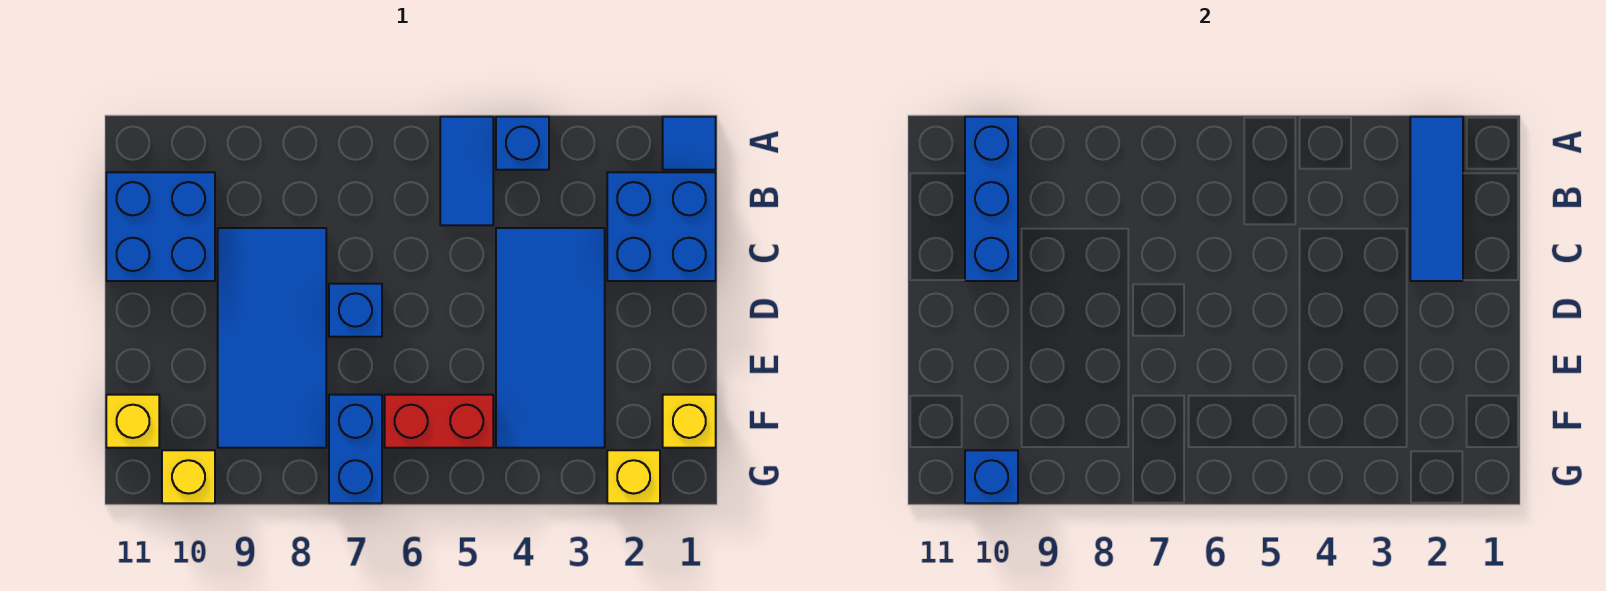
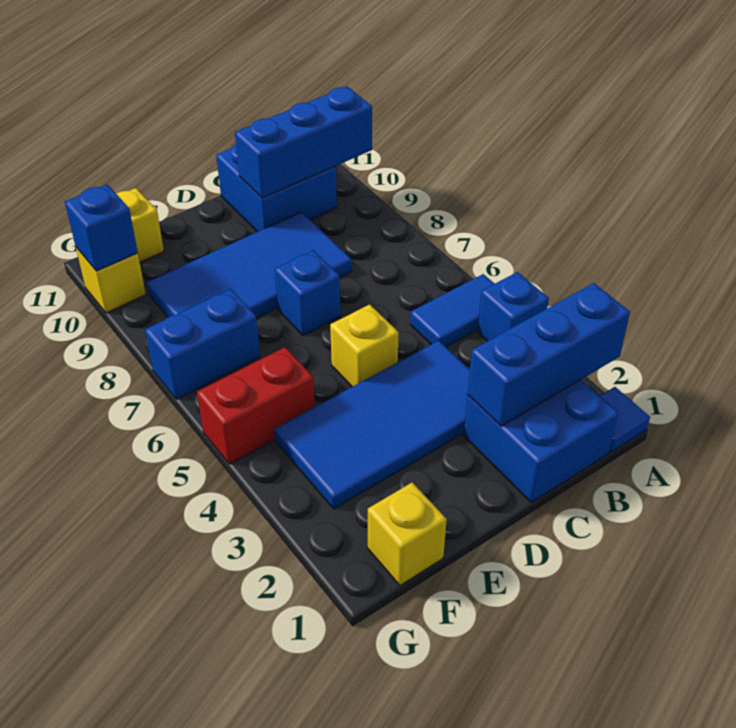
blue tile A2:C2 level 2 -> blue brick A2:C2 level 2
red brick F5:F6 level 1 -> red brick F5:G5 level 1
yellow brick G2 level 1 -> yellow brick D5 level 1

